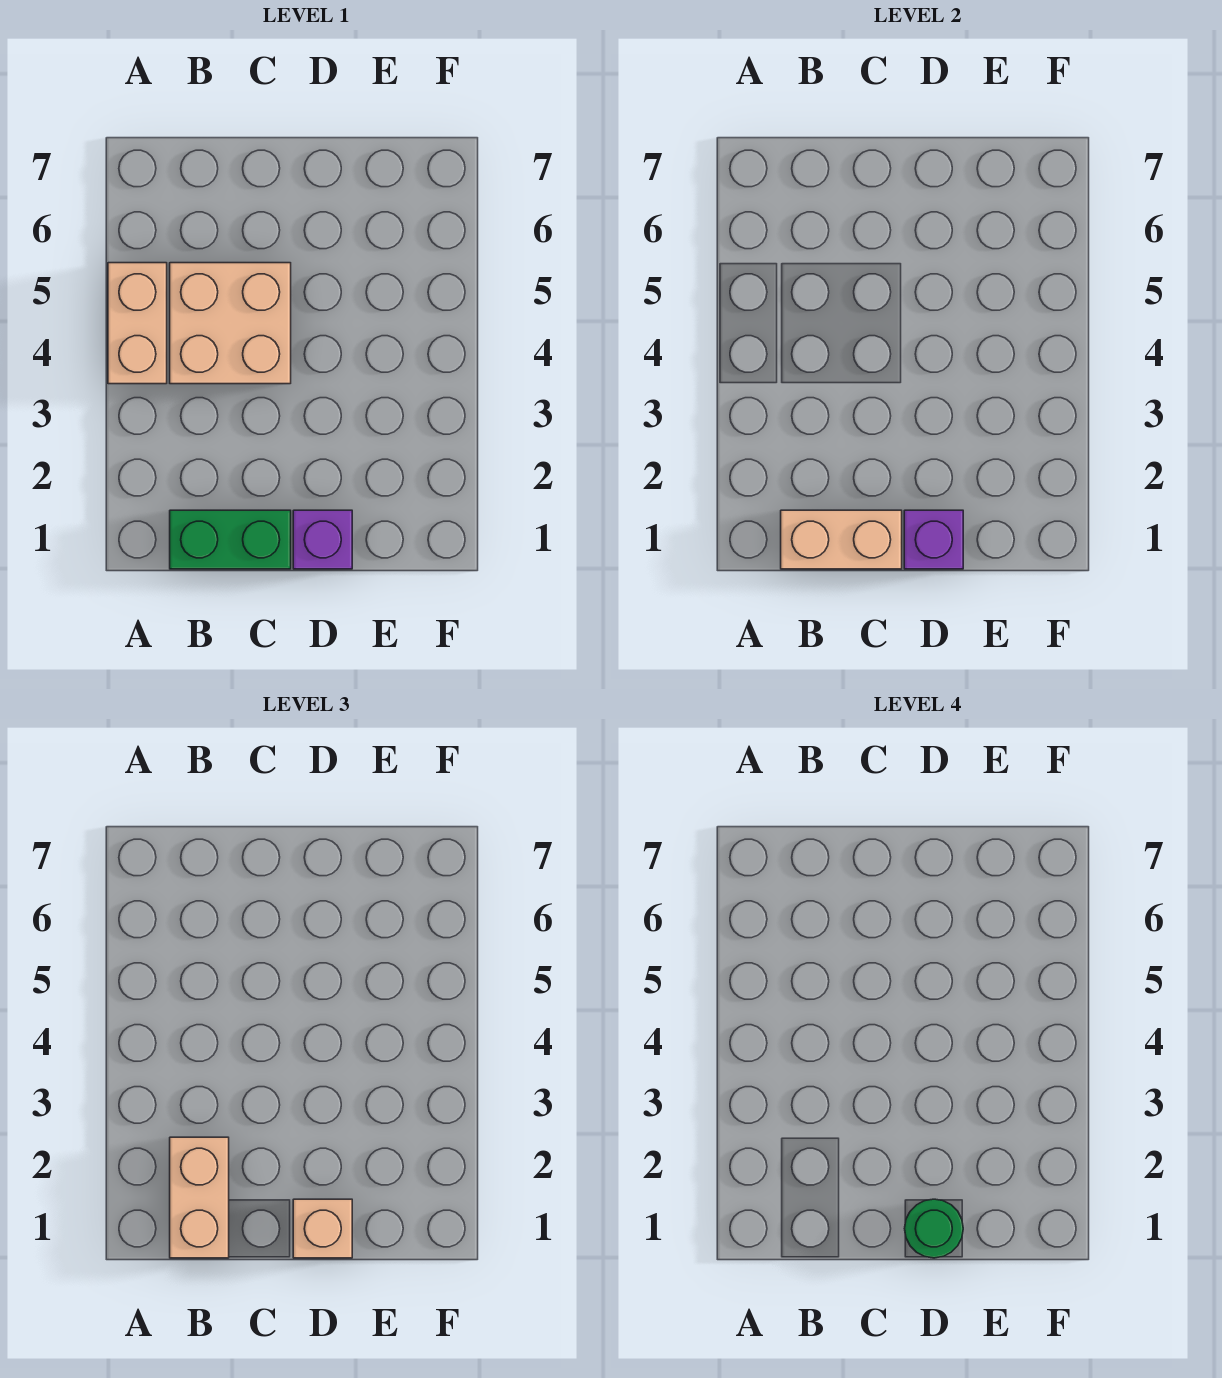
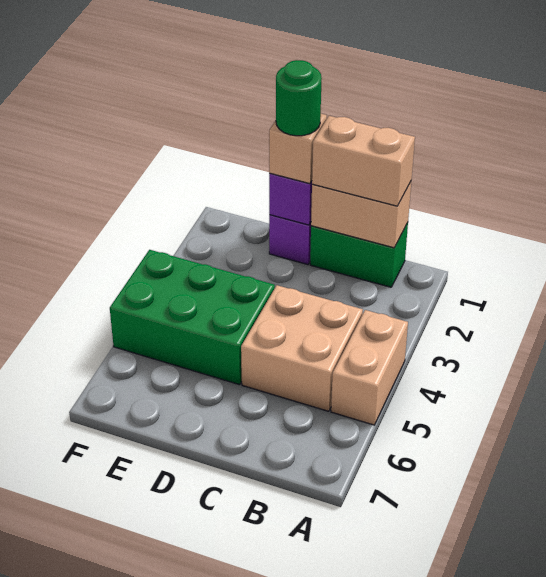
tan brick B1:B2 level 3 -> tan brick B1:C1 level 3
none -> green brick D4:F5 level 1

